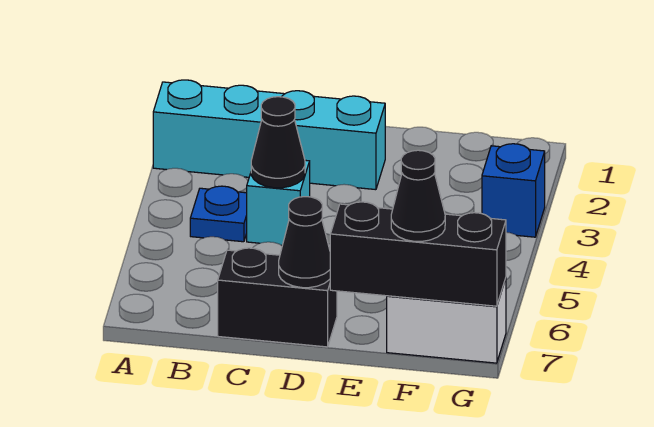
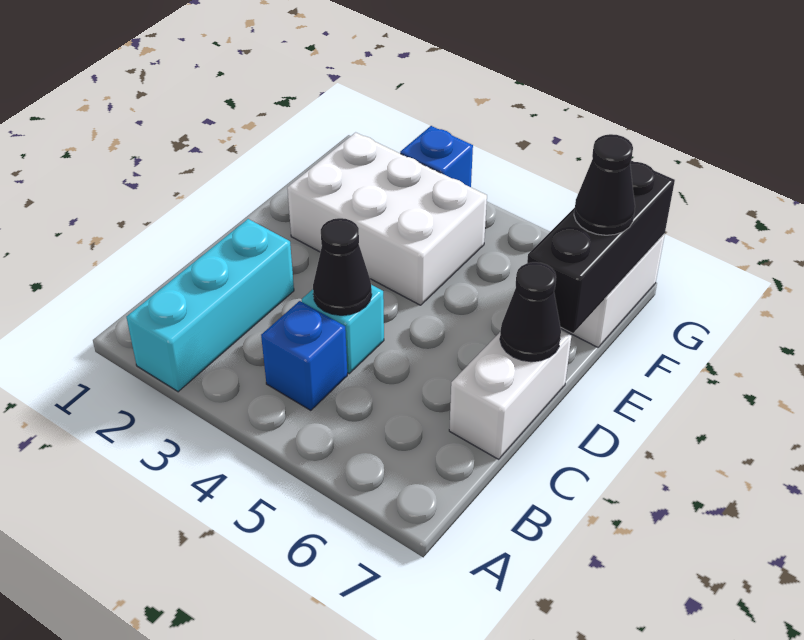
cyan brick A2:D2 level 1 -> cyan brick A2:C2 level 1
blue plate B4 level 1 -> blue brick B4 level 1
black brick C7:D7 level 1 -> white brick C7:D7 level 1
none -> white brick E2:F4 level 1

